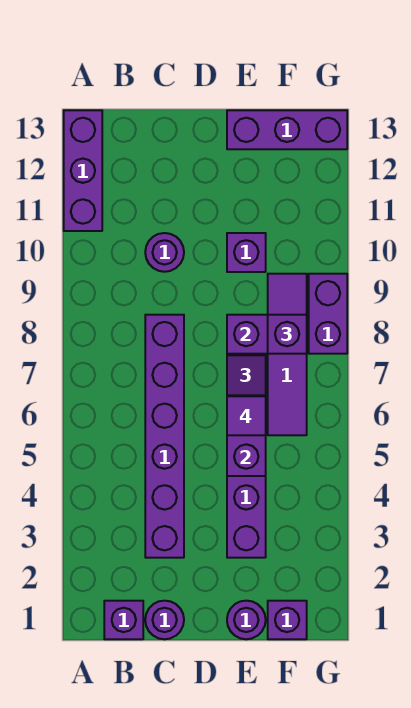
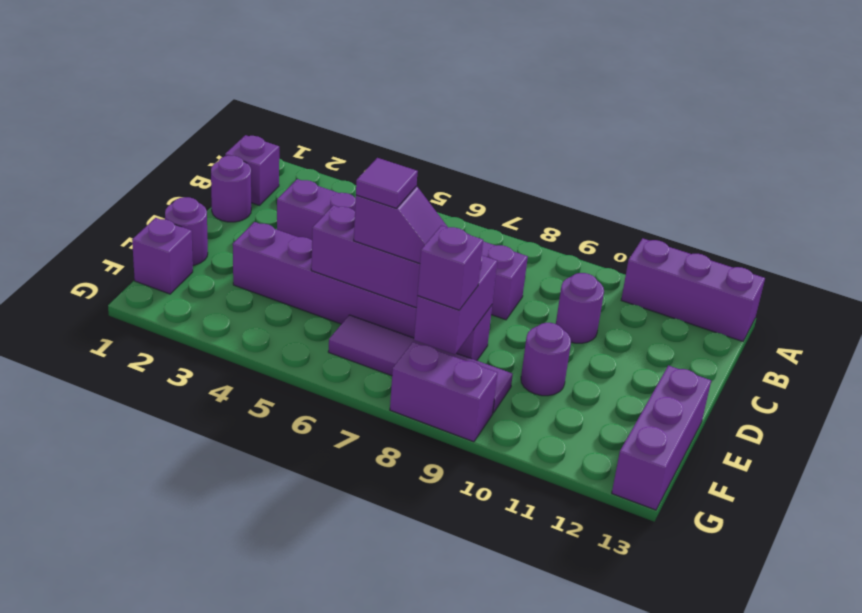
purple brick E10 level 1 -> purple round brick E10 level 1

